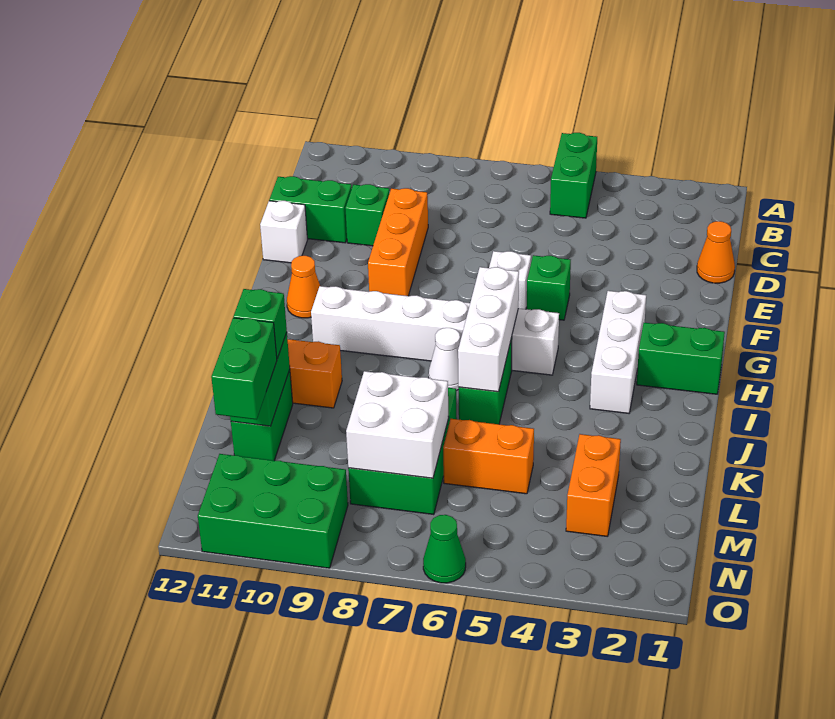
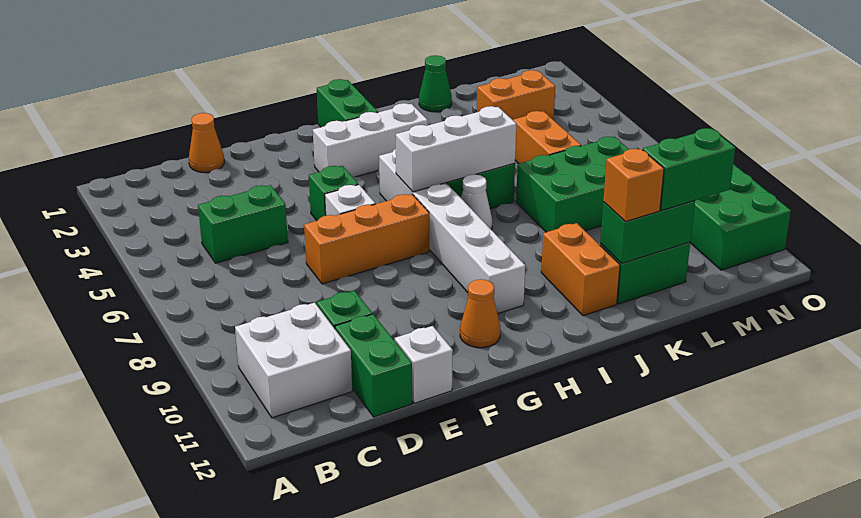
green brick A5:B5 level 1 -> green brick C5:D5 level 1
orange brick D9:F9 level 1 -> orange brick E7:G7 level 1
green brick K11 level 3 -> orange brick K11 level 3
white brick L7:M8 level 2 -> white brick B10:C11 level 1
green cone O6 level 1 -> green cone K1 level 1

